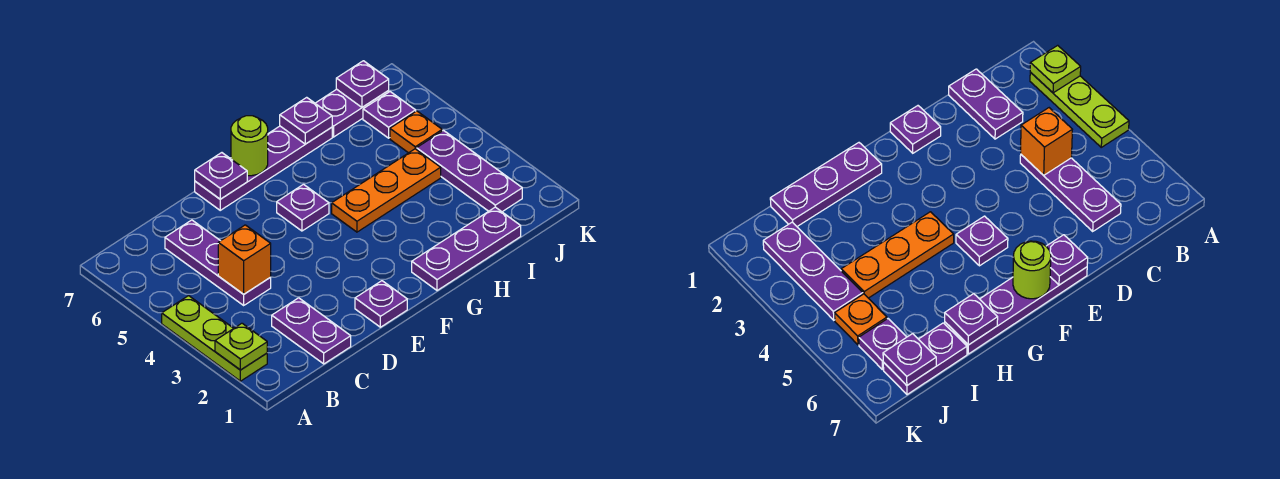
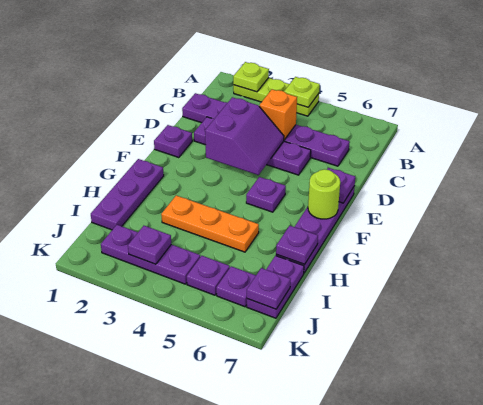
none -> lime plate A4 level 2
none -> purple plate D2:D5 level 1
none -> purple slope D3:E4 level 2 top 3
orange plate G4:I4 level 1 -> orange plate H3:H5 level 1
none -> purple plate J3 level 2
orange plate J5 level 1 -> purple plate J5 level 1

